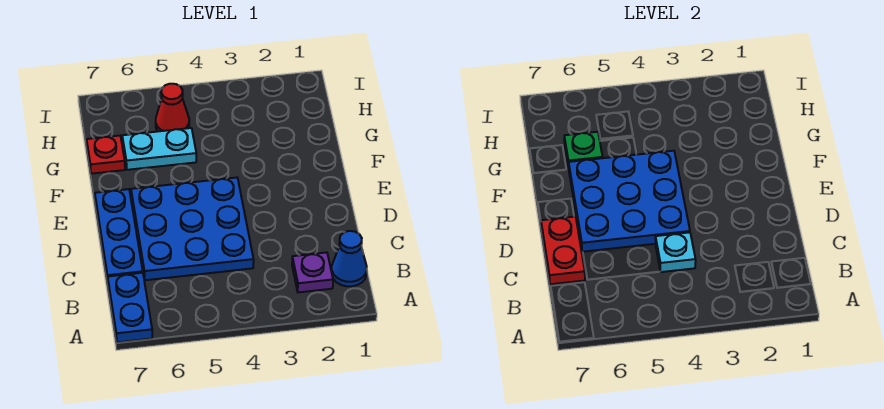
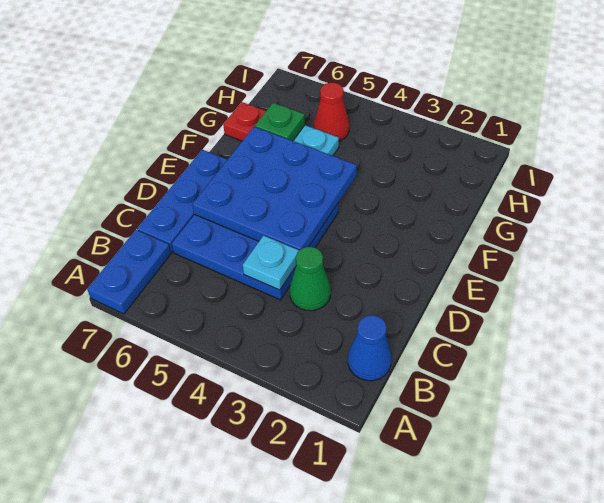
purple plate B2 level 1 -> none
none -> green cone C3 level 1
red plate C7:D7 level 2 -> none

